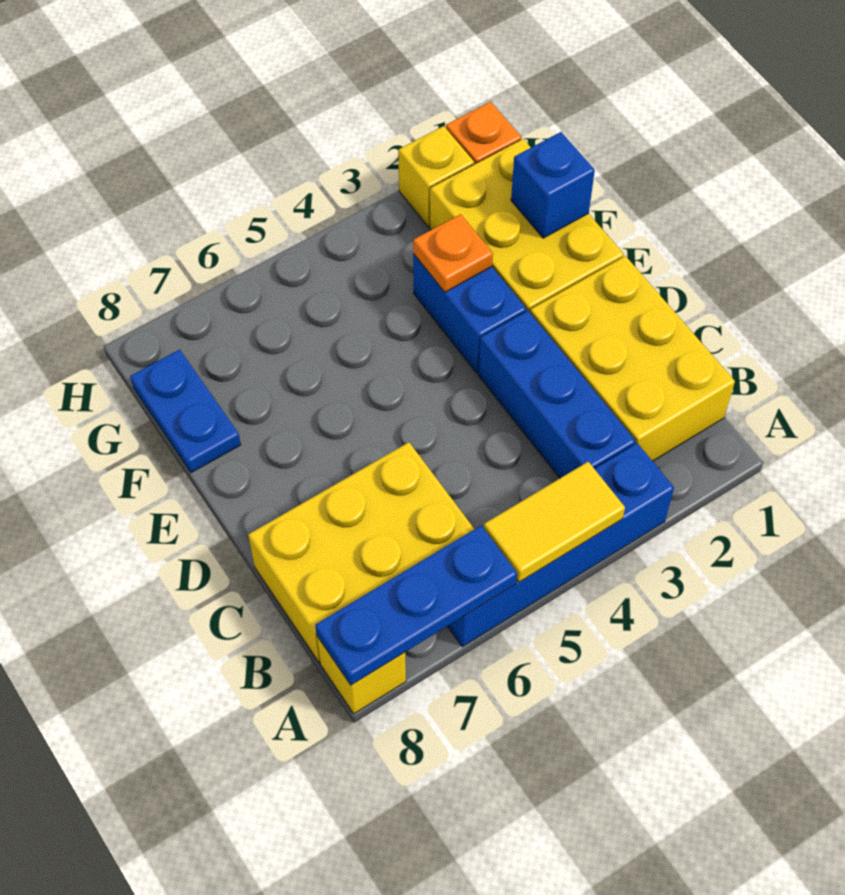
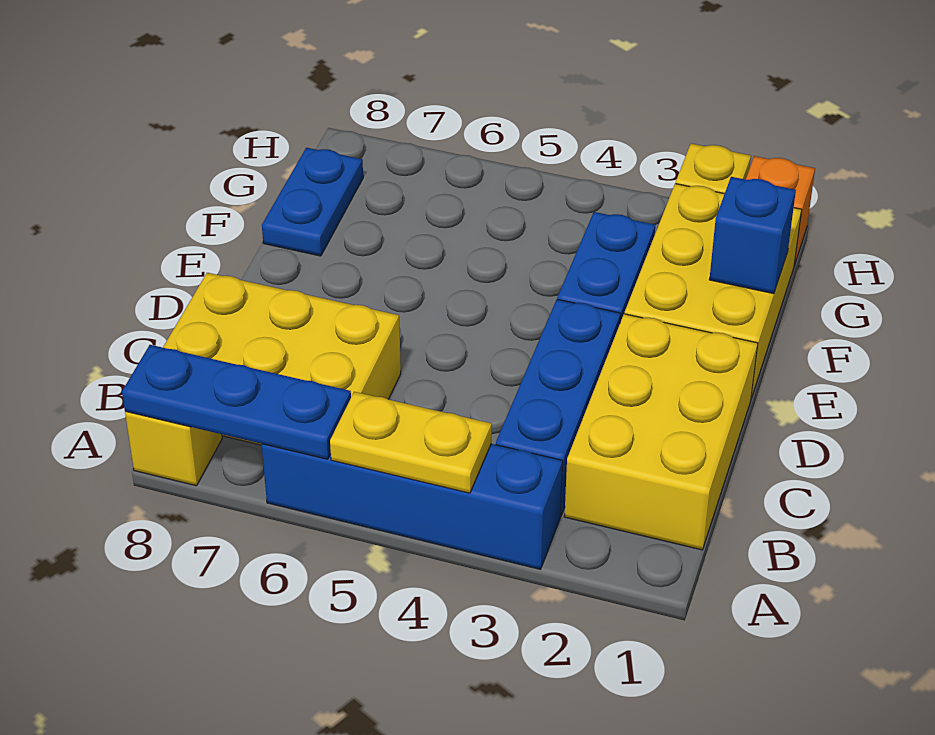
yellow tile A4:A5 level 2 -> yellow plate A4:A5 level 2
orange plate F3 level 2 -> none

